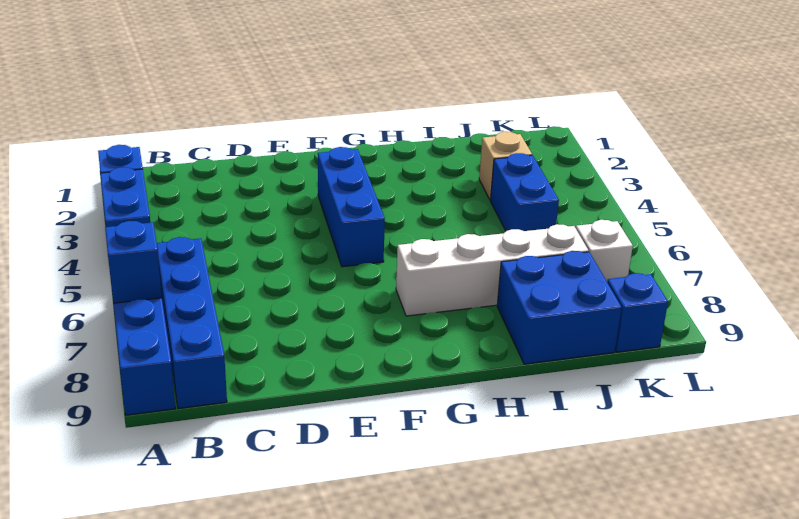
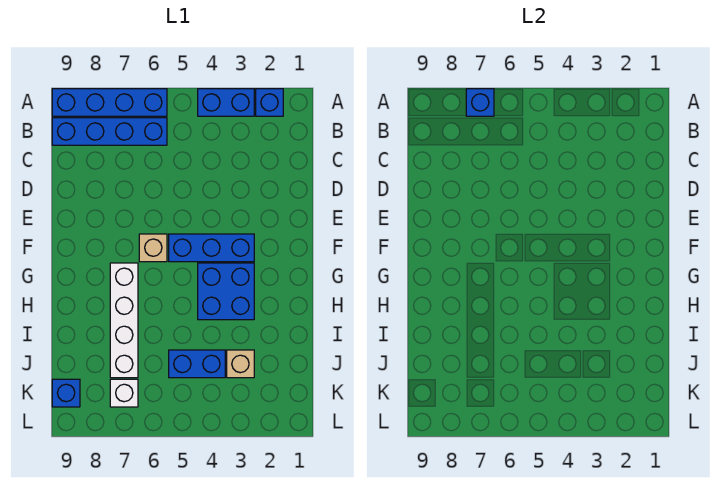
none -> tan brick F6 level 1
blue brick I8:J9 level 1 -> blue brick G3:H4 level 1

